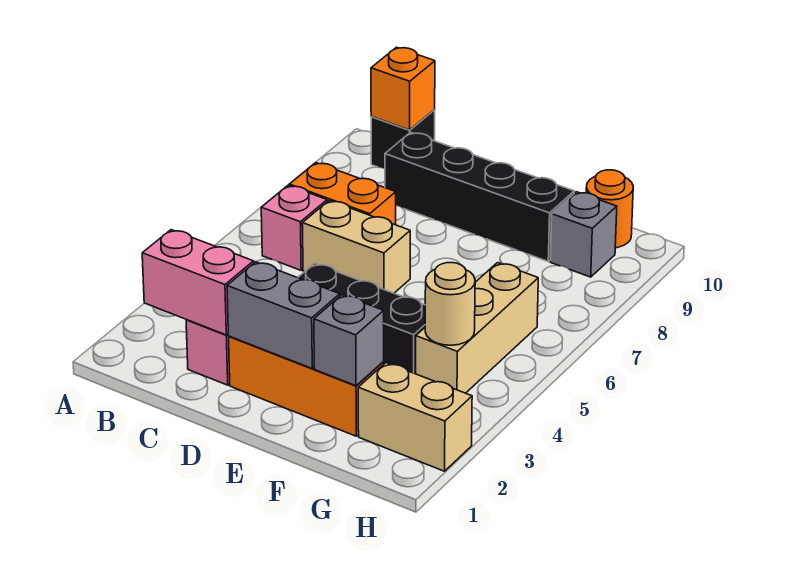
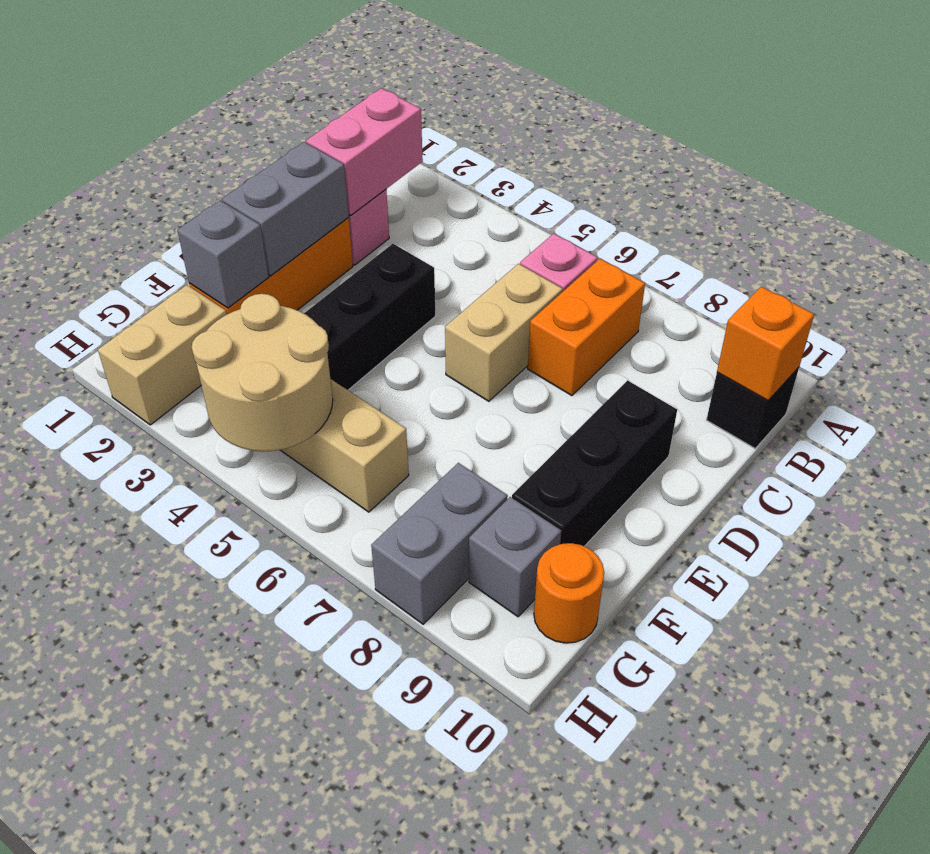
black brick C9:F9 level 1 -> black brick D9:F9 level 1
tan round brick G4 level 2 -> tan round brick G4:H5 level 2
none -> grey brick G8:H8 level 1

